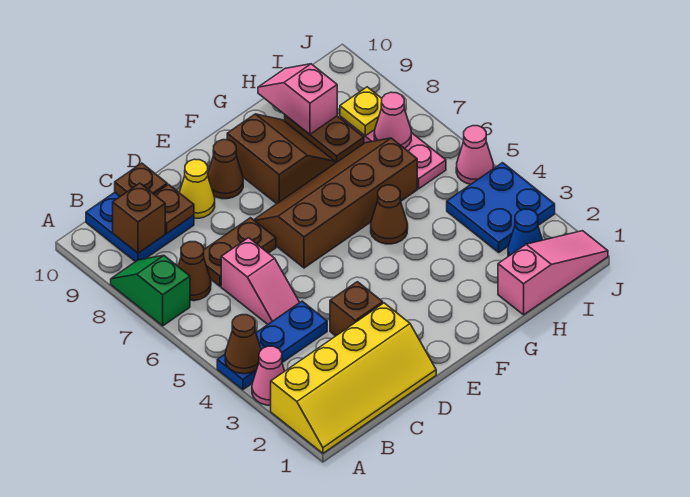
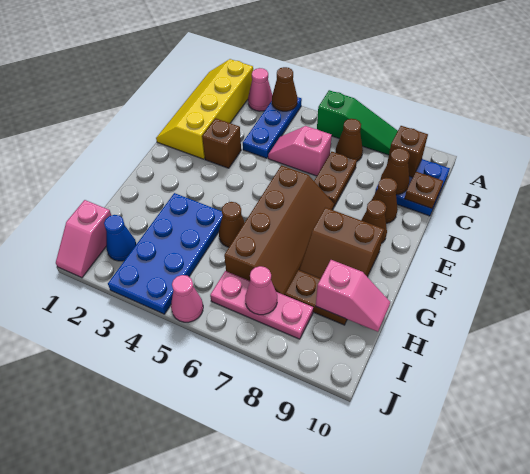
green slope A7:A8 level 1 top 7 -> green slope A6:A8 level 1 top 6
brown plate C9 level 2 -> brown cone C9 level 2
yellow cone D9 level 1 -> brown cone D9 level 1
pink slope H1:J1 level 1 top H -> pink slope I1:J1 level 1 top I
blue plate I3:J4 level 1 -> blue plate G3:J4 level 1
yellow plate I8 level 2 -> none

